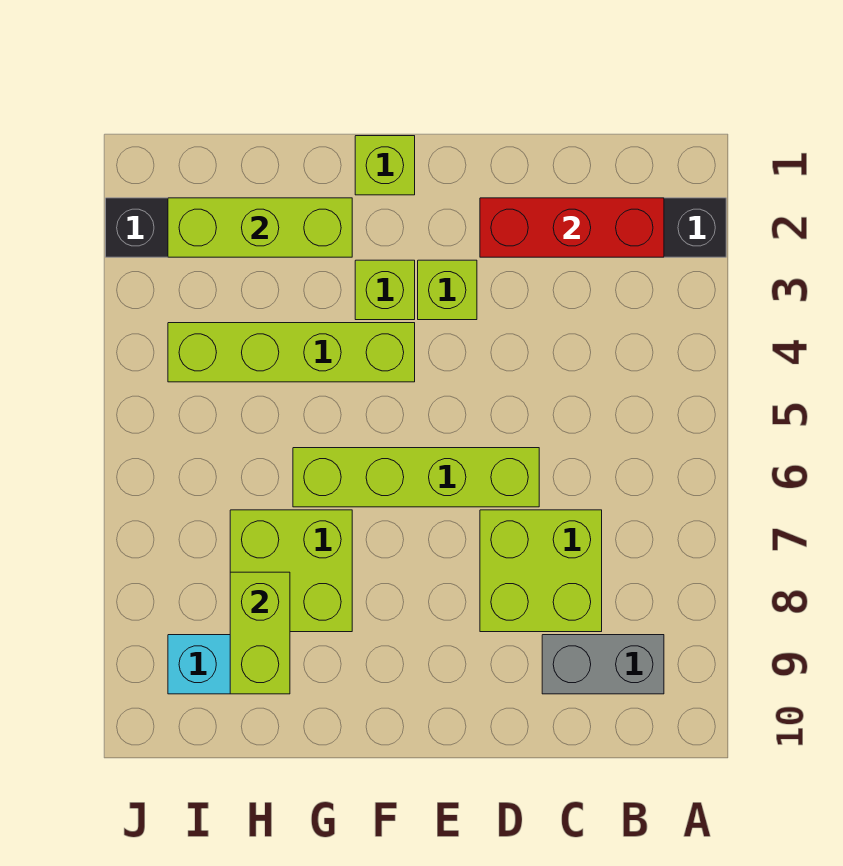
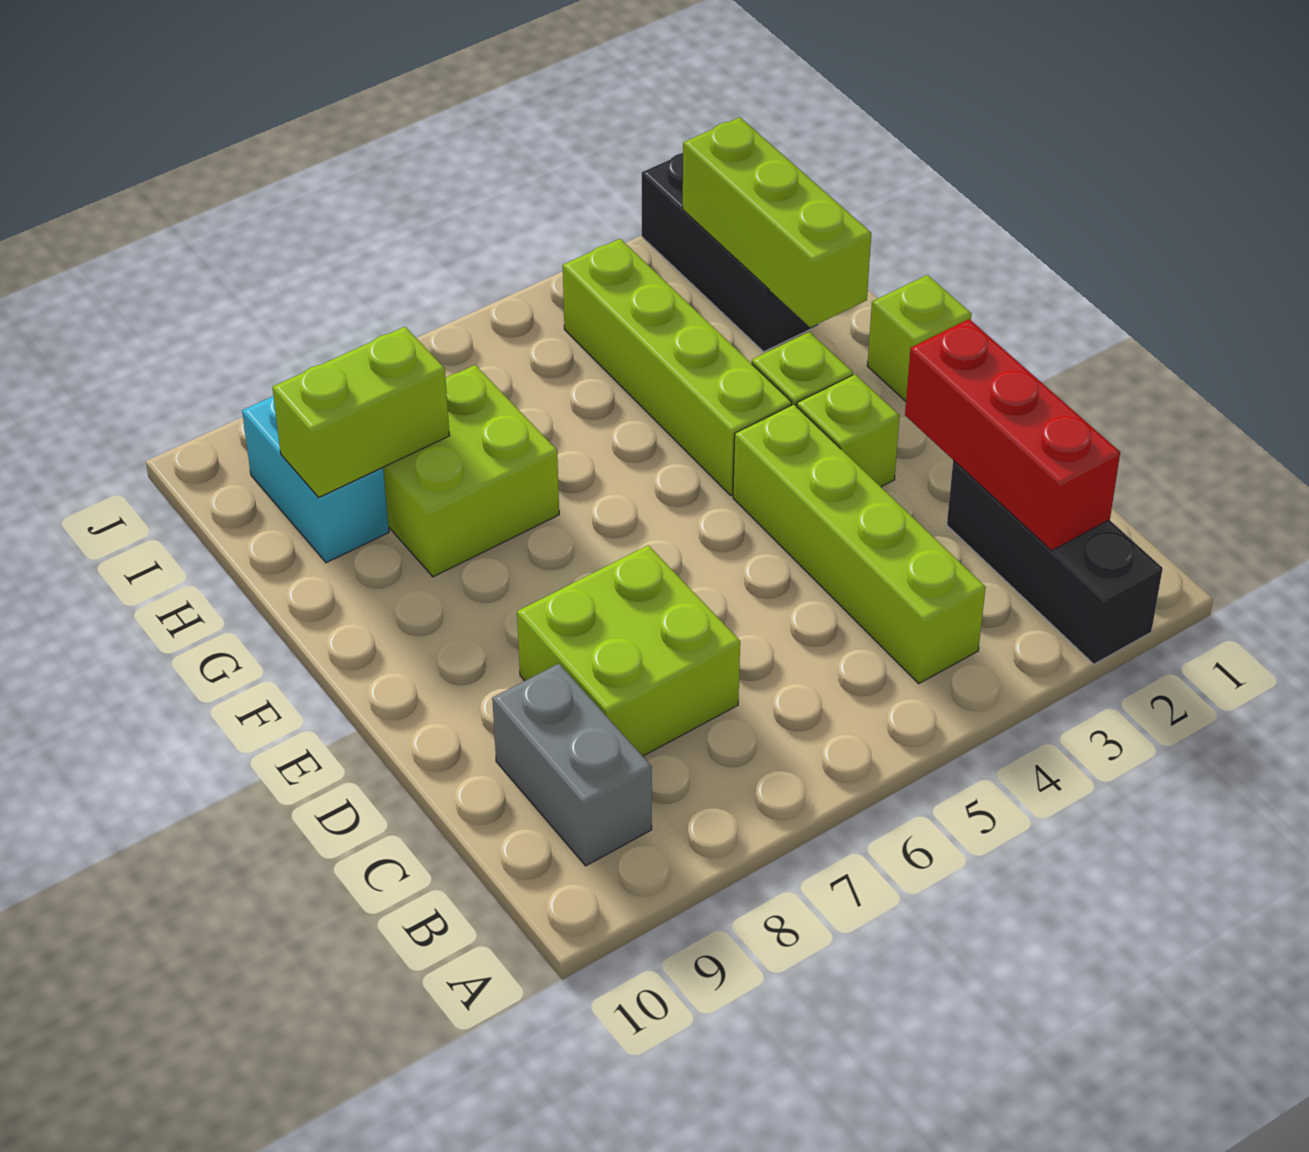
lime brick D6:G6 level 1 -> lime brick B4:E4 level 1

